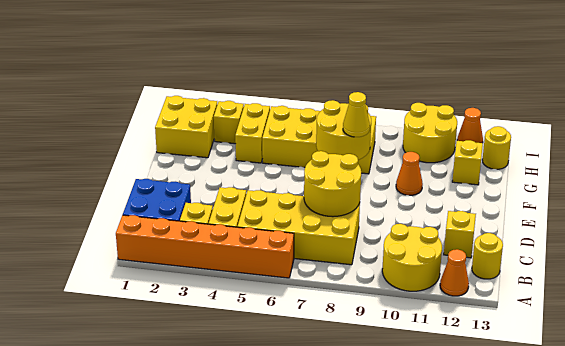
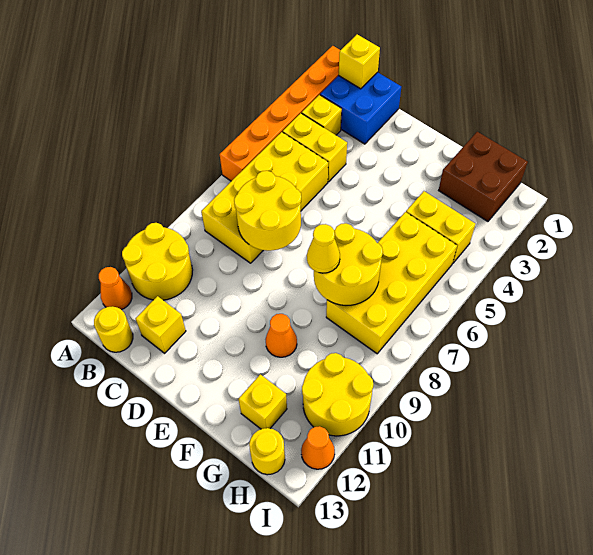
yellow brick G1:H2 level 1 -> brown brick G1:H2 level 1
yellow brick H3 level 1 -> yellow brick B1 level 2

